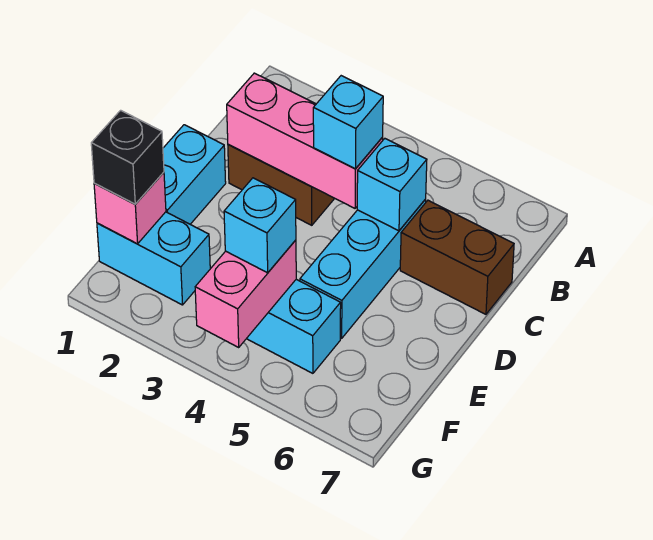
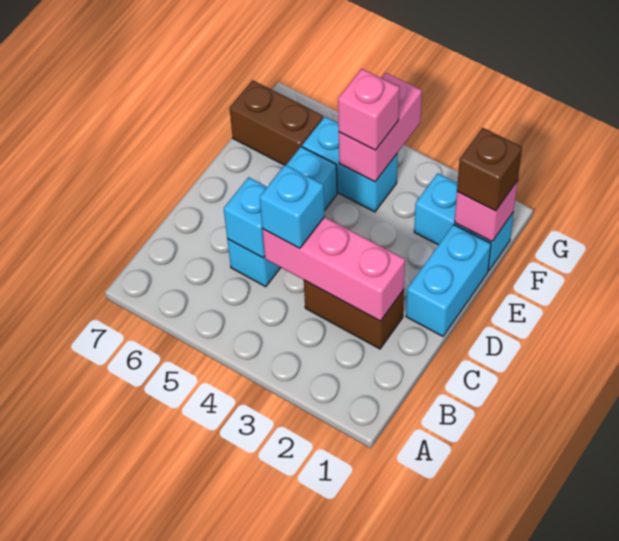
brown brick C6:C7 level 1 -> brown brick F6:F7 level 1
black brick F1 level 3 -> brown brick F1 level 3
cyan brick F4 level 3 -> pink brick F4 level 3

